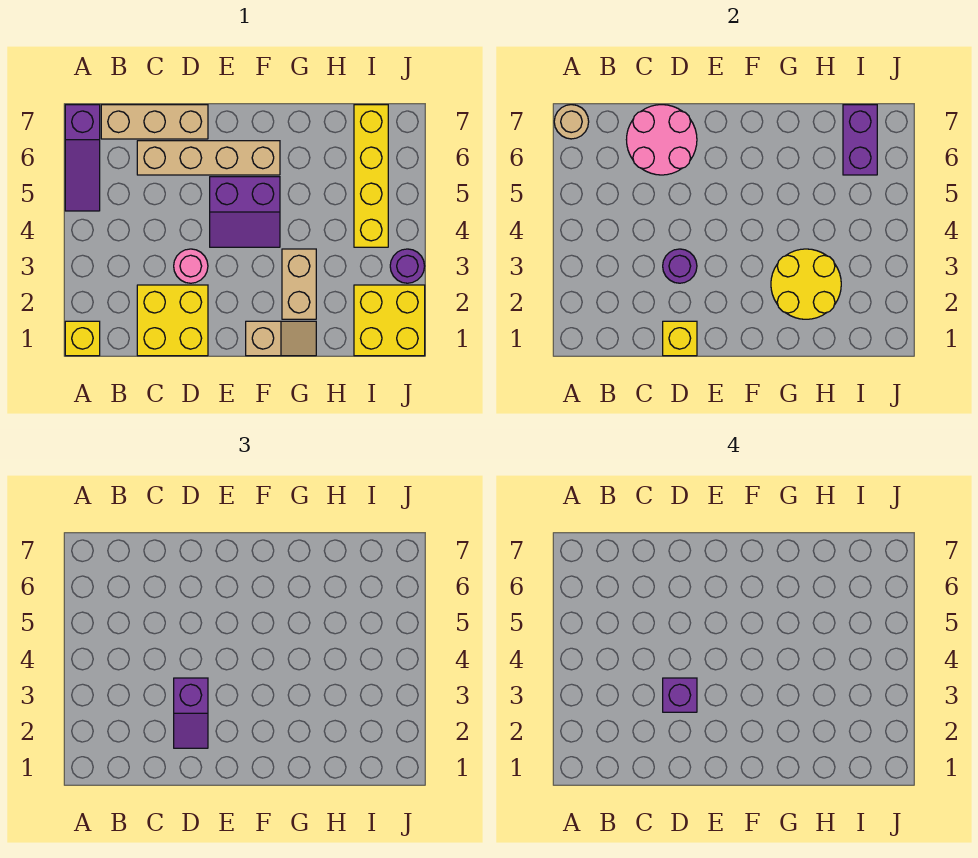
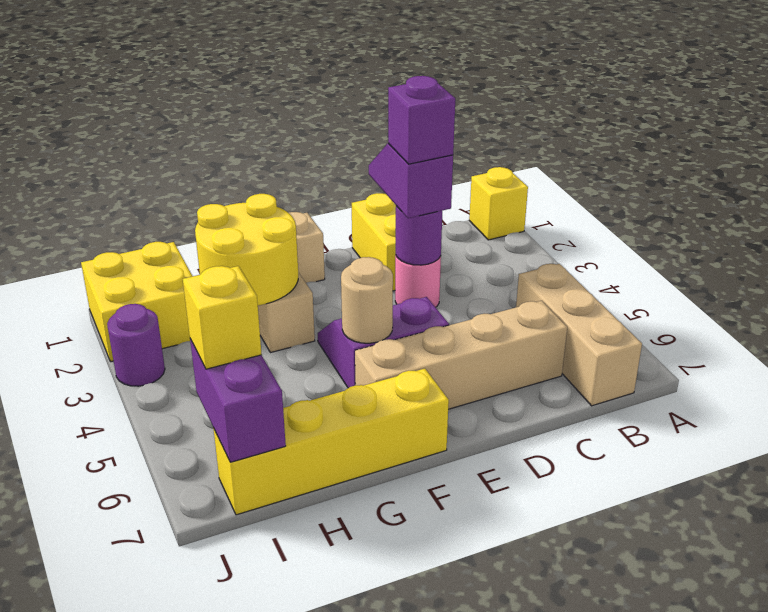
purple slope A5:A7 level 1 top 7 -> none
tan round brick A7 level 2 -> tan round brick F5 level 2
tan brick B7:D7 level 1 -> tan brick B5:B7 level 1
yellow brick C1:D2 level 1 -> yellow brick D1:D2 level 1
pink round brick C6:D7 level 2 -> none
yellow brick D1 level 2 -> yellow brick I6 level 3
yellow brick I4:I7 level 1 -> yellow brick F7:I7 level 1

